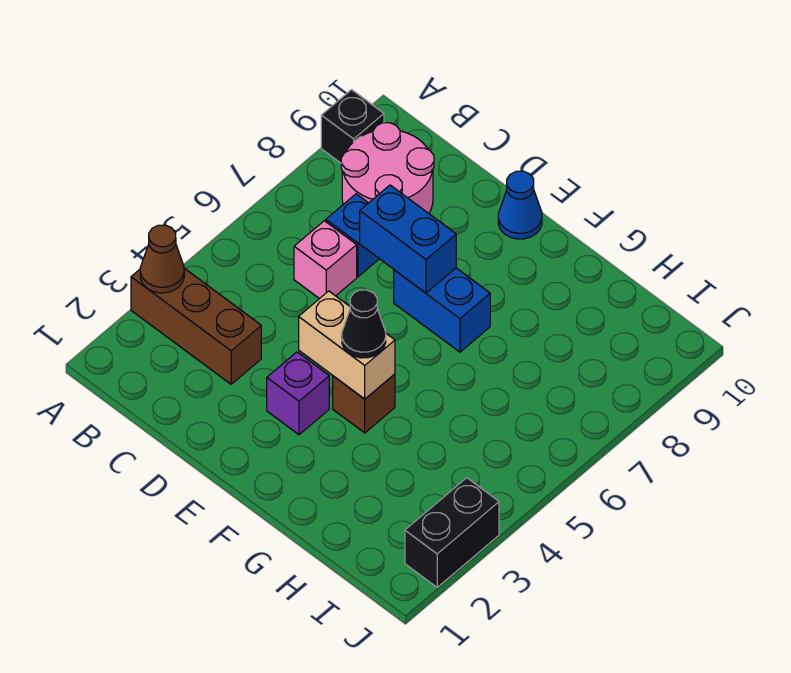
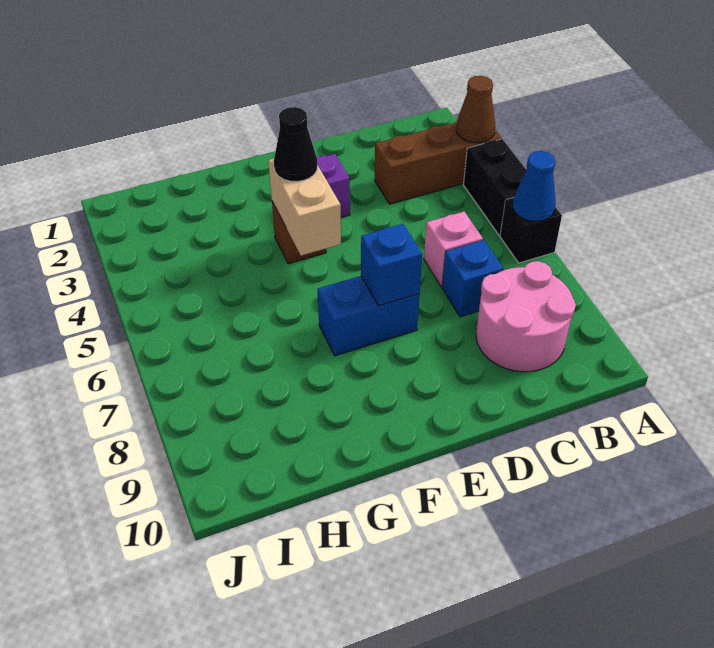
black brick A9 level 1 -> black brick A6 level 1
blue brick D7:E7 level 2 -> blue brick E7 level 2
tan brick E4:F4 level 2 -> tan brick F4:F5 level 2
blue cone E10 level 1 -> blue cone A6 level 2
black brick J2:J3 level 1 -> black brick A4:A5 level 1

